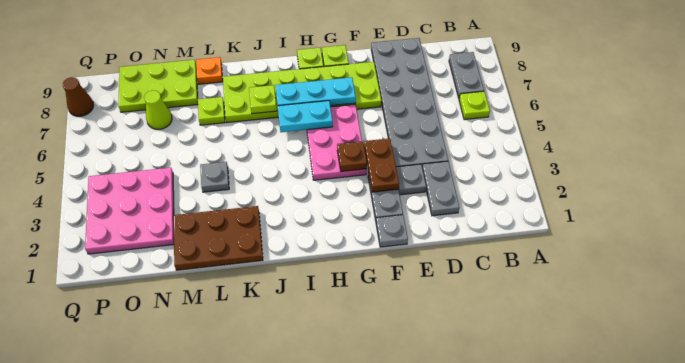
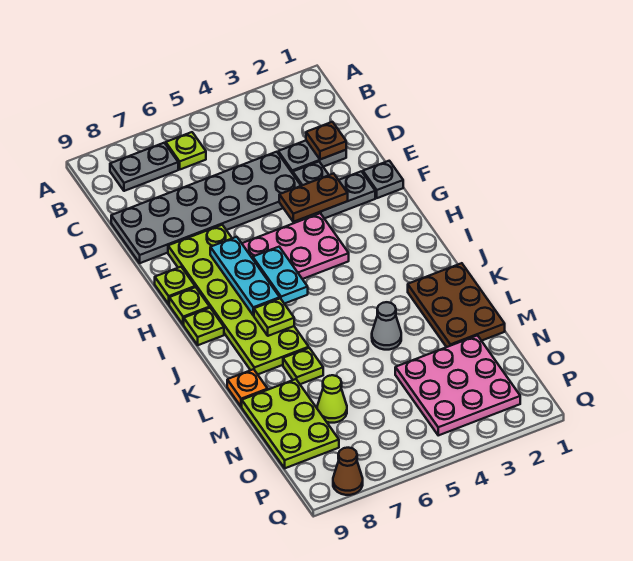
brown plate G4 level 2 -> brown plate D2 level 2
none -> lime plate I9 level 1
grey plate L4 level 1 -> grey cone L4 level 1

